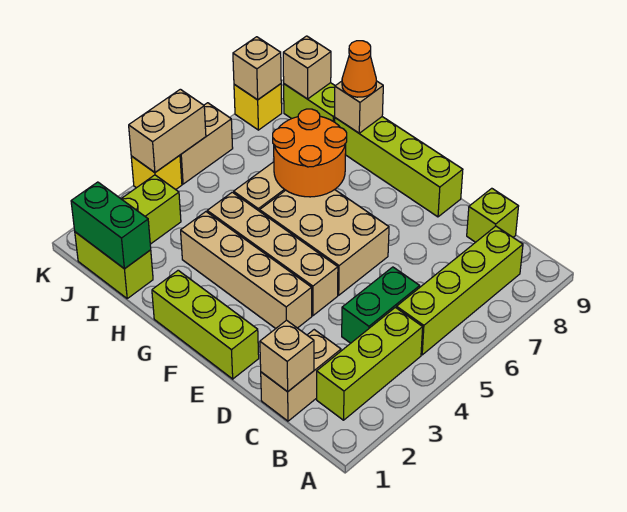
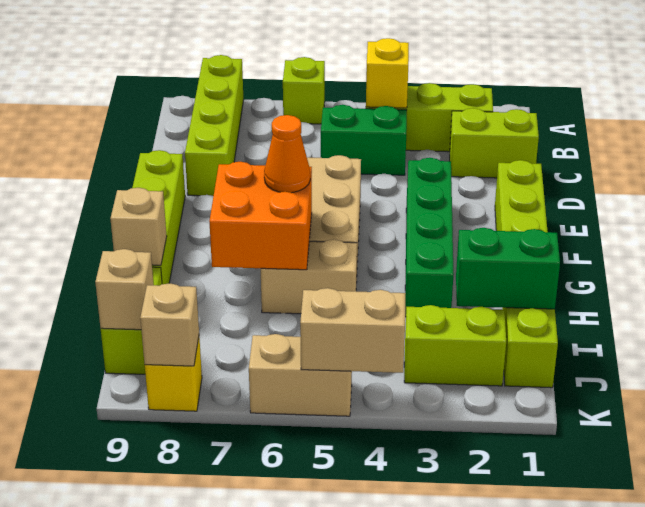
lime brick B5:B8 level 1 -> lime brick A8:D8 level 1
tan brick C1:C2 level 1 -> lime brick C1:C2 level 1
tan brick C1 level 2 -> none
lime brick C9 level 1 -> lime brick A6 level 1
tan brick E3:H3 level 1 -> green brick E3:H3 level 1
tan brick E4:H4 level 1 -> none
orange round brick G6:H7 level 2 -> orange brick G6:H7 level 2
orange cone H9 level 3 -> orange cone G6 level 3
green brick I1:J1 level 2 -> green brick I1:I2 level 2
yellow brick K4 level 1 -> yellow brick B4 level 2

